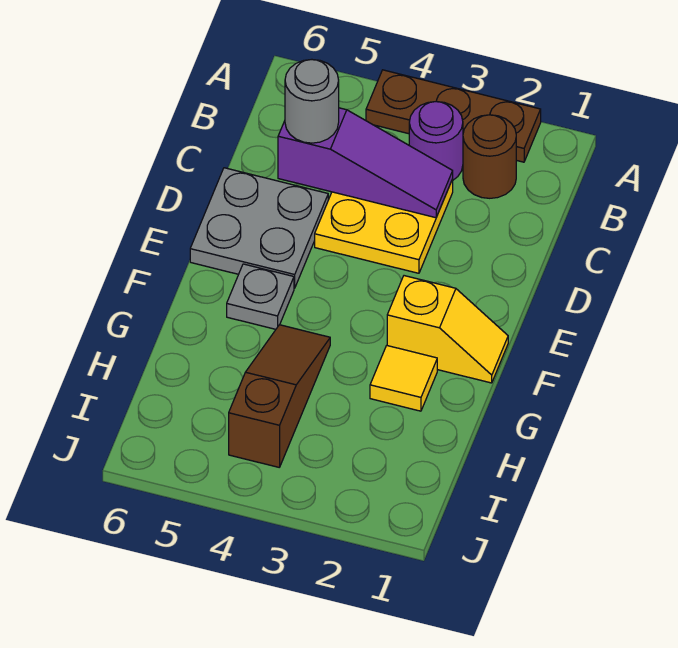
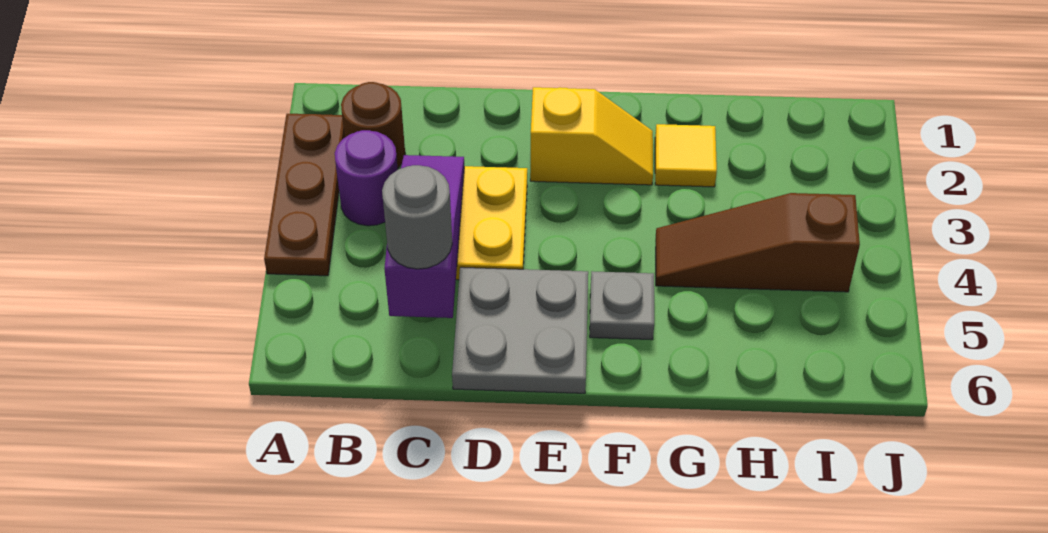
yellow slope F1:F2 level 1 top 2 -> yellow slope E2:F2 level 1 top E

